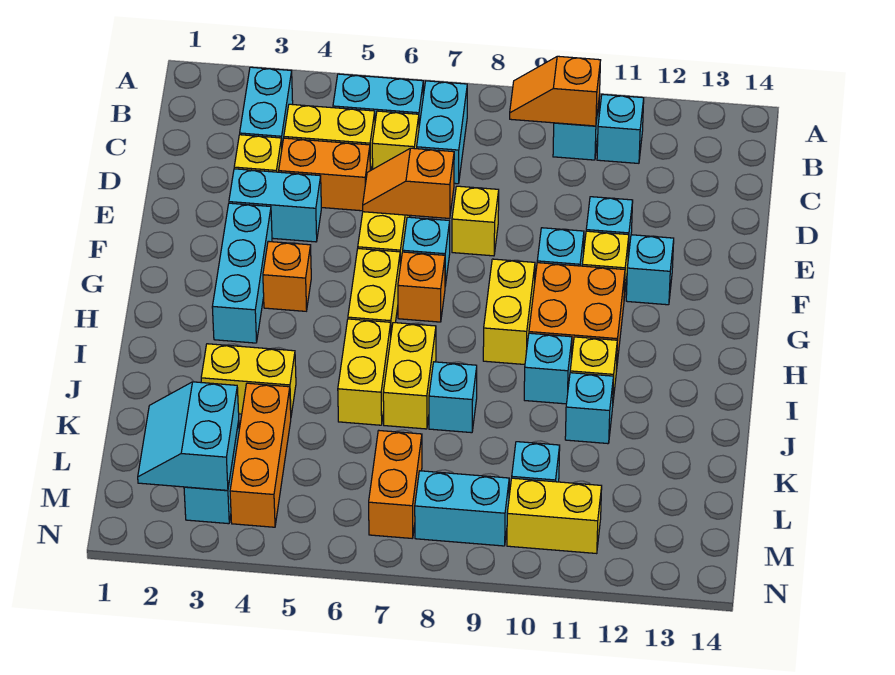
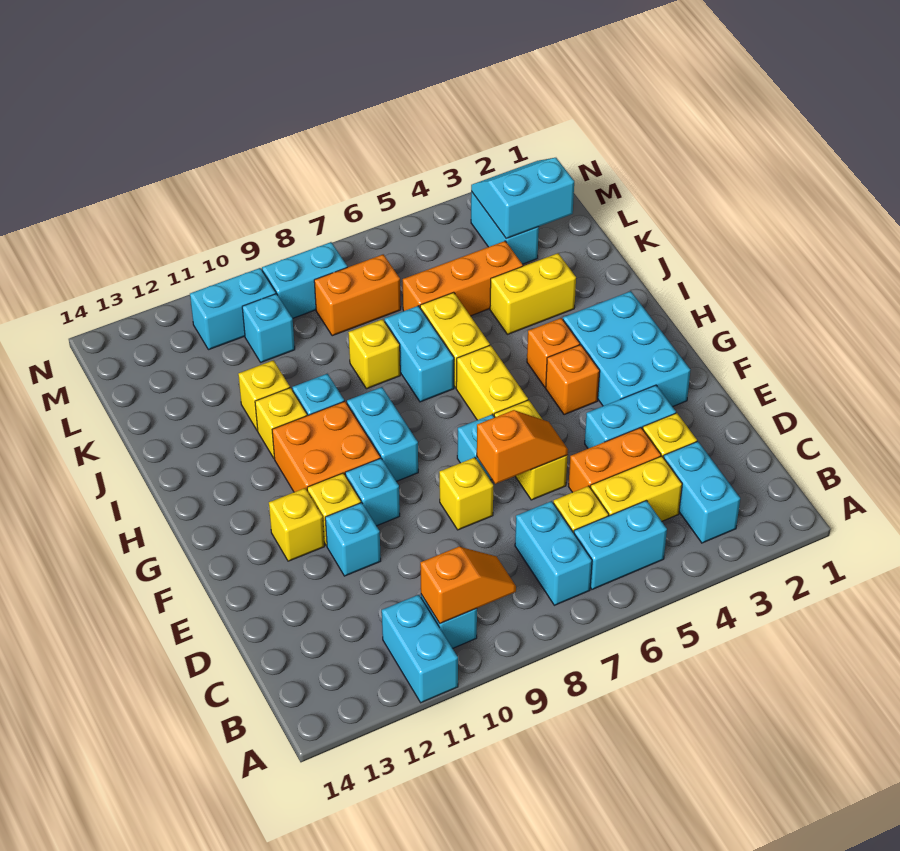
cyan brick B11 level 1 -> cyan brick A11:B11 level 1
cyan brick F3:H3 level 1 -> cyan brick F2:H3 level 1
cyan brick F12 level 1 -> yellow brick F12 level 1
orange brick G7 level 1 -> orange brick H4 level 1
yellow brick G9:H9 level 1 -> cyan brick G9:H9 level 1
yellow brick I7:J7 level 1 -> cyan brick I7:J7 level 1
cyan brick J8 level 1 -> yellow brick J8 level 1
cyan brick J11 level 1 -> yellow brick J11 level 1
orange brick K4:M4 level 1 -> orange brick K4:K6 level 1
cyan slope L2:M3 level 2 top 3 -> cyan slope L2:M3 level 2 top L
orange brick L7:M7 level 1 -> orange brick L7:L8 level 1
yellow brick M10:M11 level 1 -> cyan brick M10:M11 level 1

